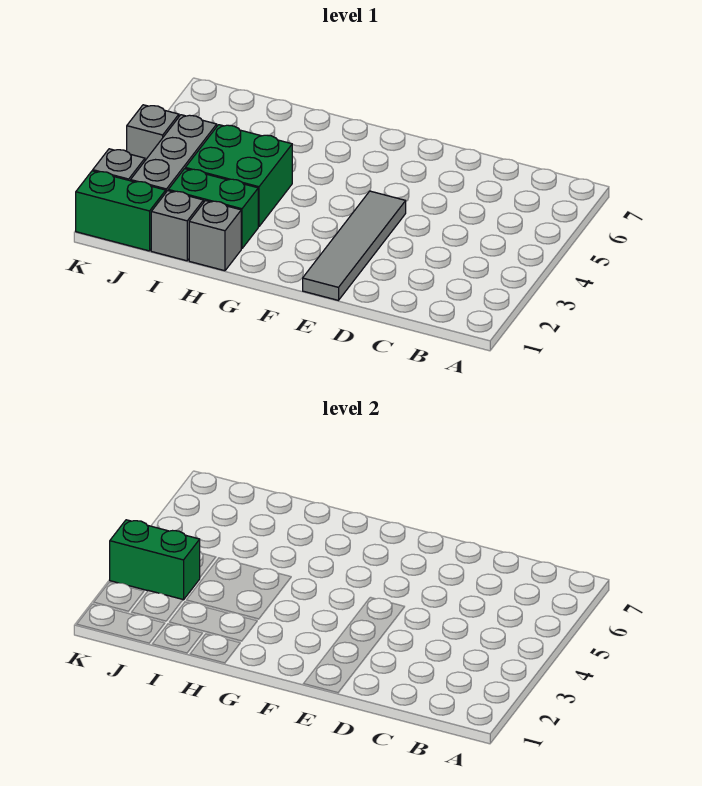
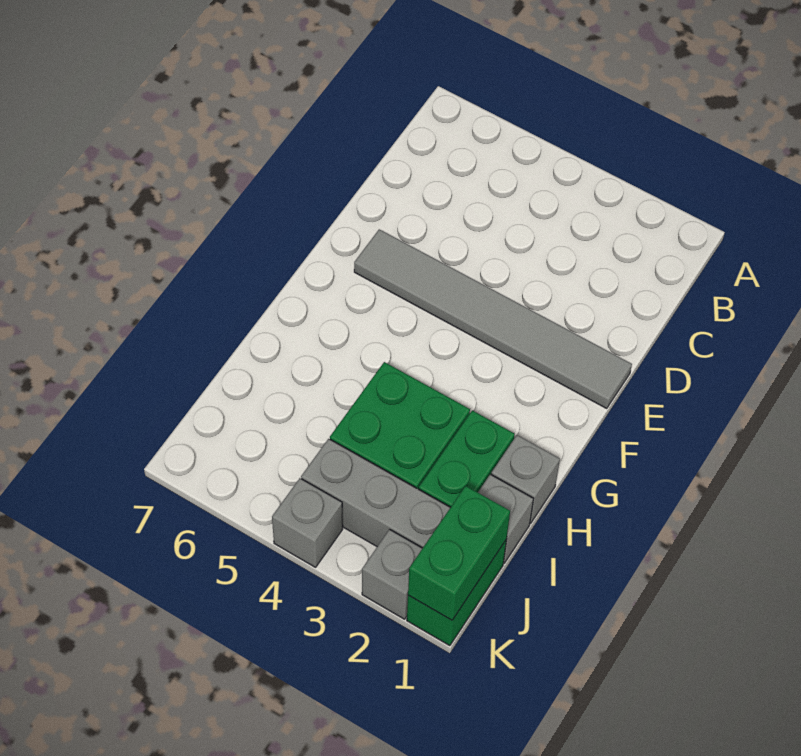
grey tile E1:E4 level 1 -> grey tile E1:E6 level 1
green brick J3:K3 level 2 -> green brick J1:K1 level 2

